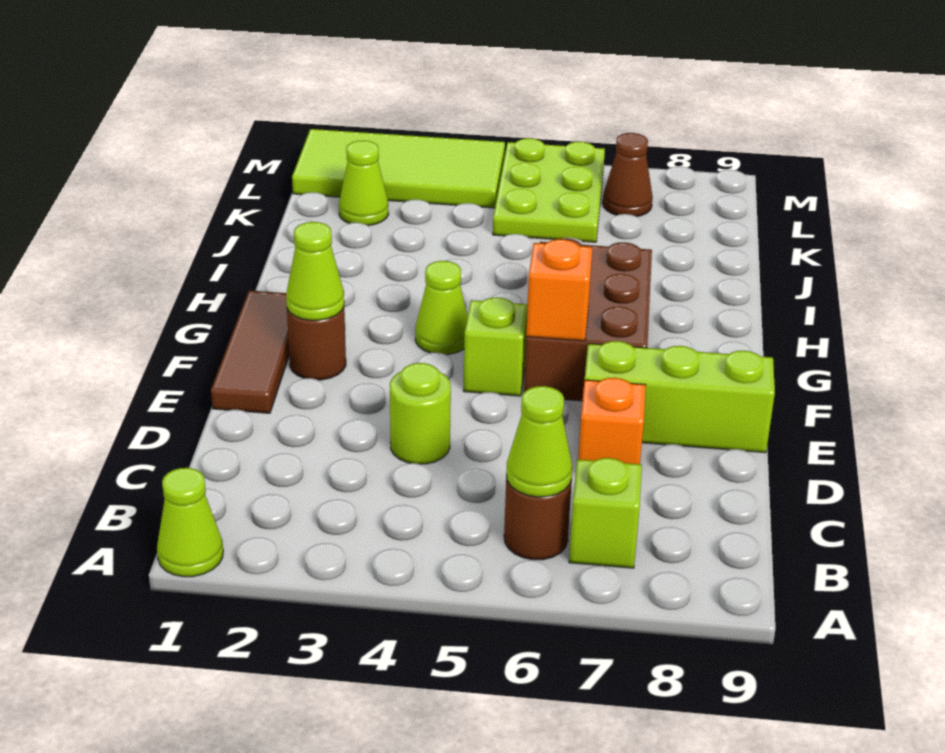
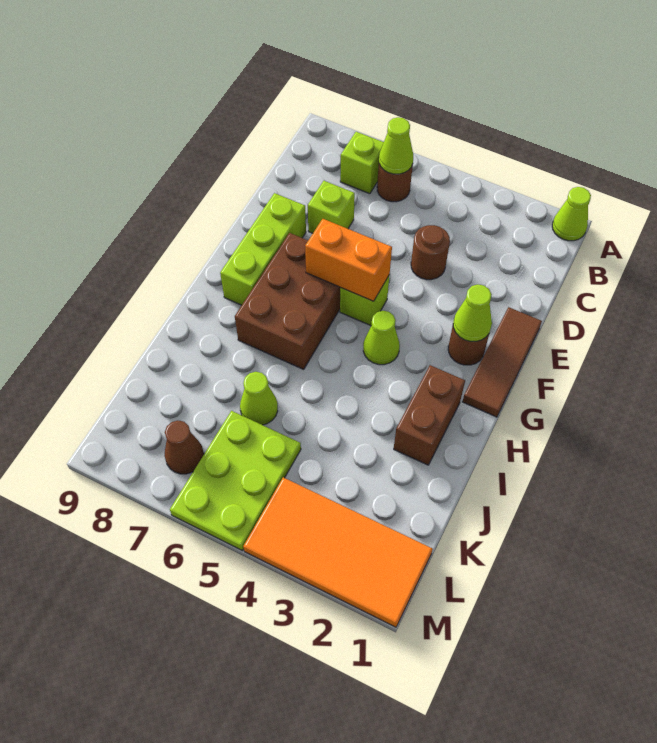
lime round brick D4 level 1 -> brown round brick D4 level 1
orange brick D7 level 1 -> lime brick D7 level 1
lime brick E7:E9 level 1 -> lime brick E8:G8 level 1
orange brick F6 level 2 -> orange brick F5:F6 level 2
none -> brown brick H2:I2 level 1
lime cone K2 level 1 -> lime cone J6 level 1
lime tile L1:M4 level 1 -> orange tile L1:M4 level 1

